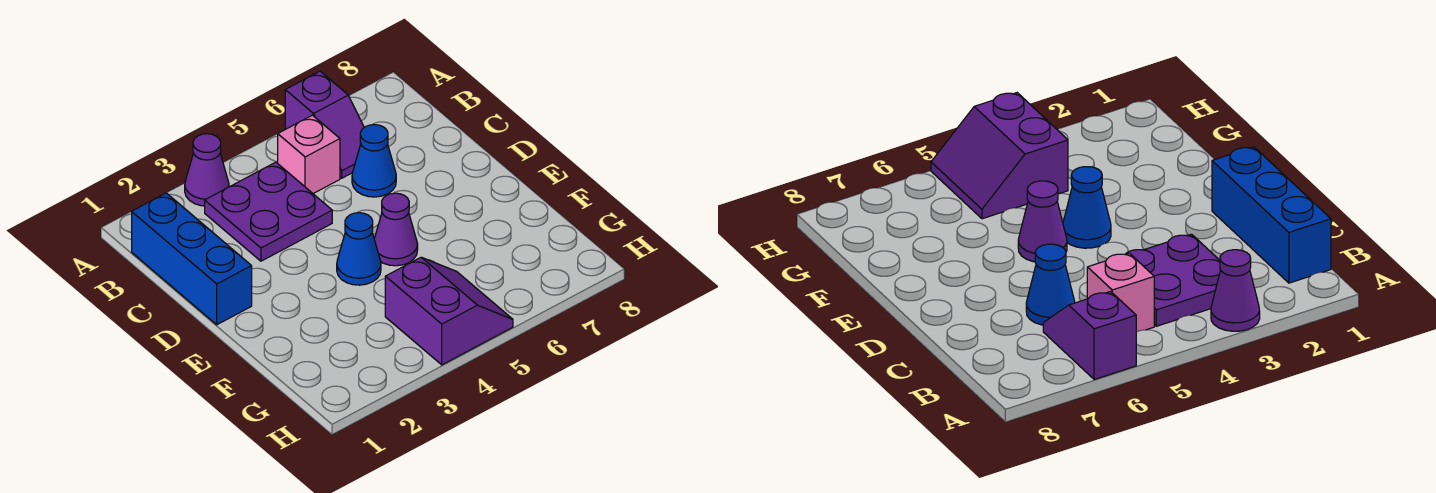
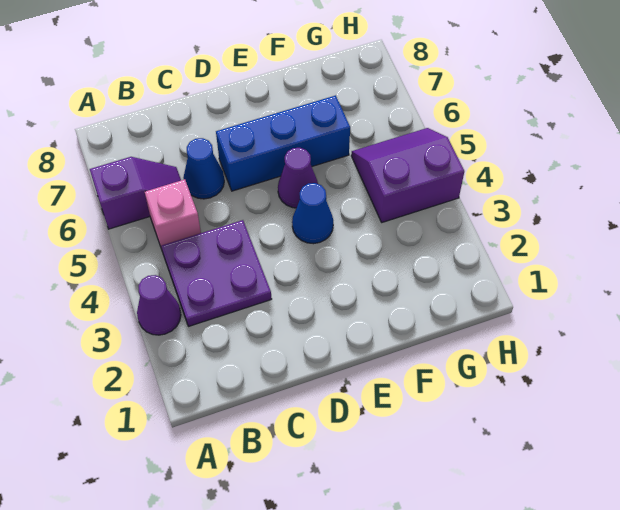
blue brick B1:D1 level 1 -> blue brick D6:F6 level 1

